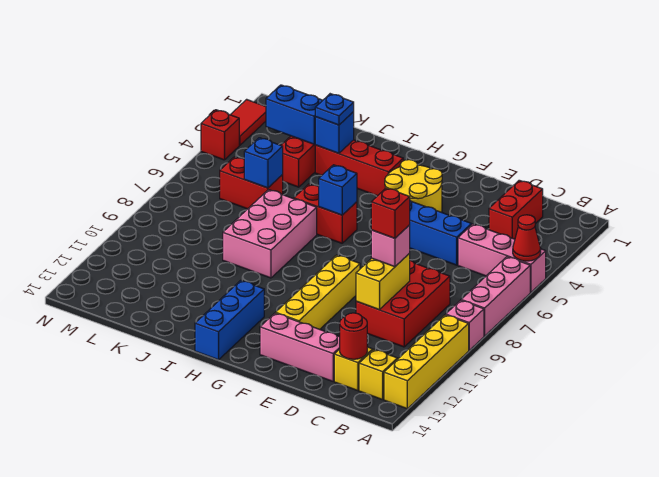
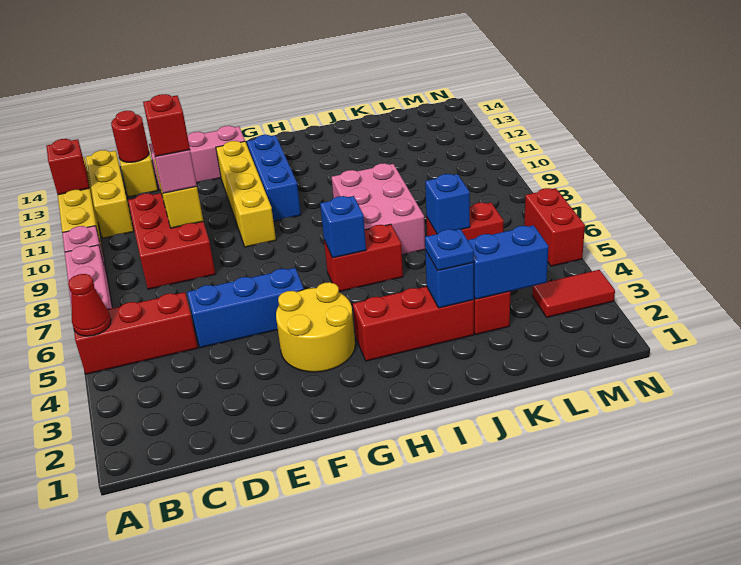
pink brick A5:C5 level 1 -> red brick A5:C5 level 1
yellow brick B13 level 1 -> yellow brick B11:B13 level 1
red brick C2:C3 level 1 -> red brick N5:N6 level 1
blue brick H12:H14 level 1 -> blue brick G10:G12 level 1
red tile N2:N3 level 1 -> red tile M3:N3 level 1
red brick N4 level 1 -> red brick A12 level 2

